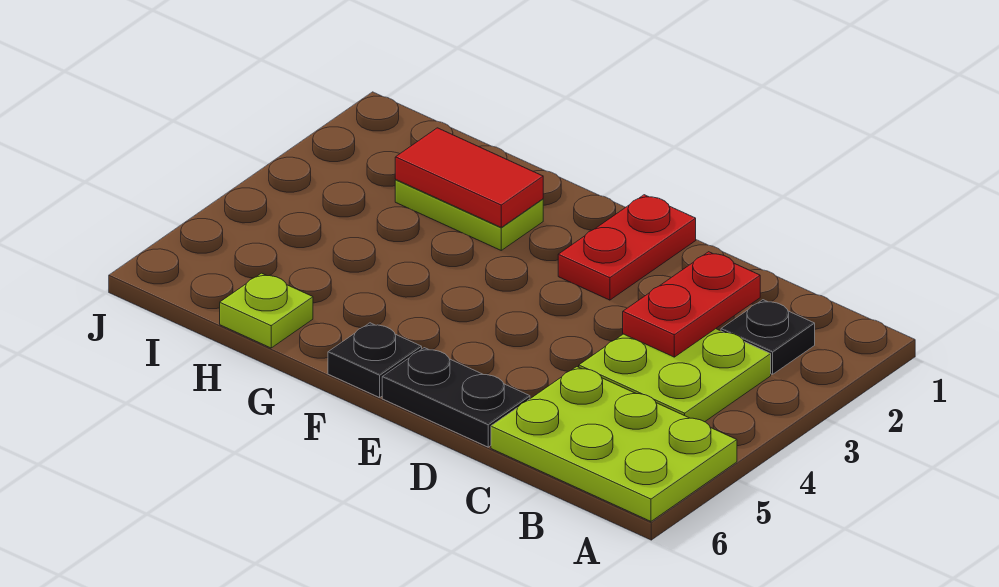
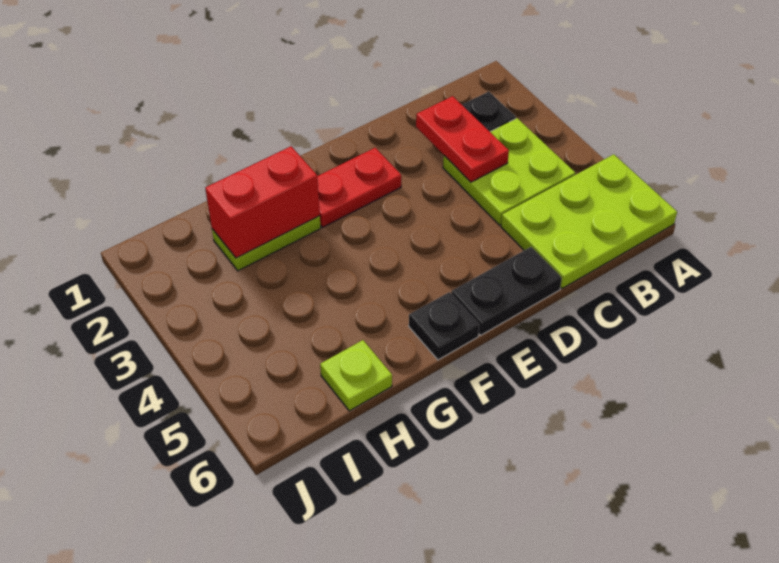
red plate E1:E2 level 1 -> red plate E2:F2 level 1
red tile G2:H2 level 2 -> red brick G2:H2 level 2

